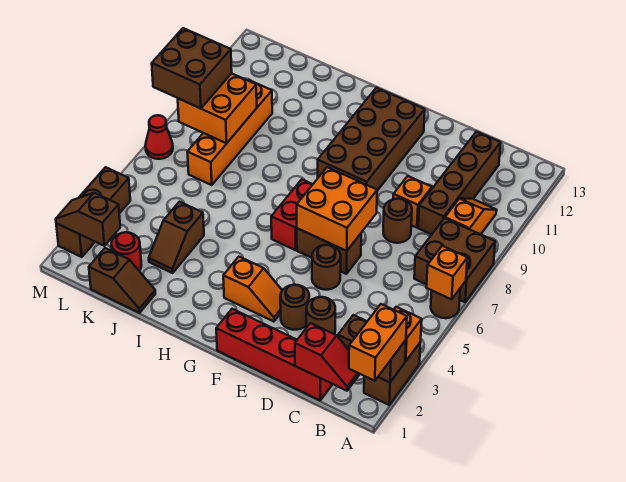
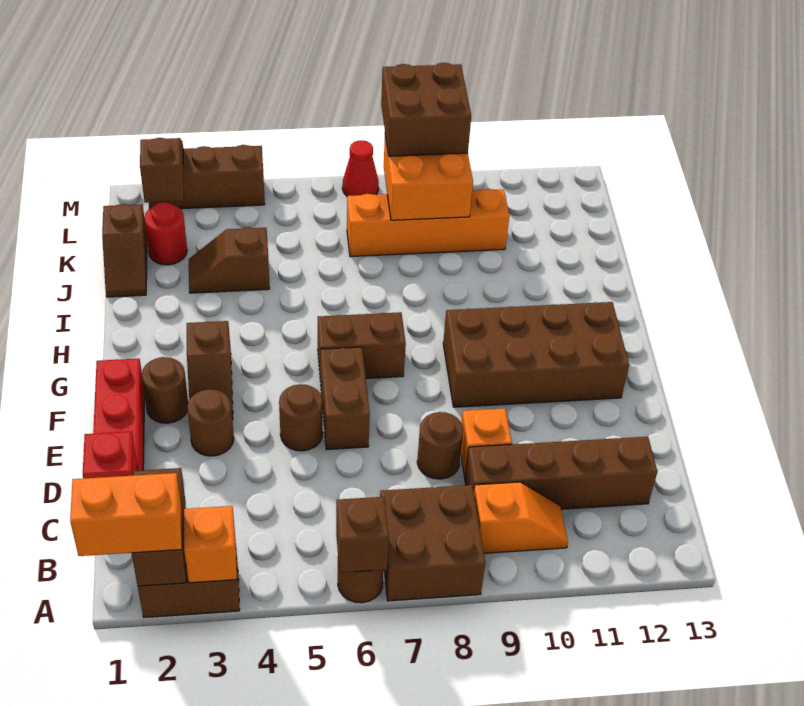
orange brick A6 level 2 -> brown brick A6 level 2
brown round brick D3 level 1 -> brown round brick F2 level 1
orange brick E6:F7 level 2 -> none
orange slope F3:G3 level 1 top G -> brown slope F3:G3 level 1 top G
red brick G6:G7 level 1 -> brown brick G6:G7 level 1

